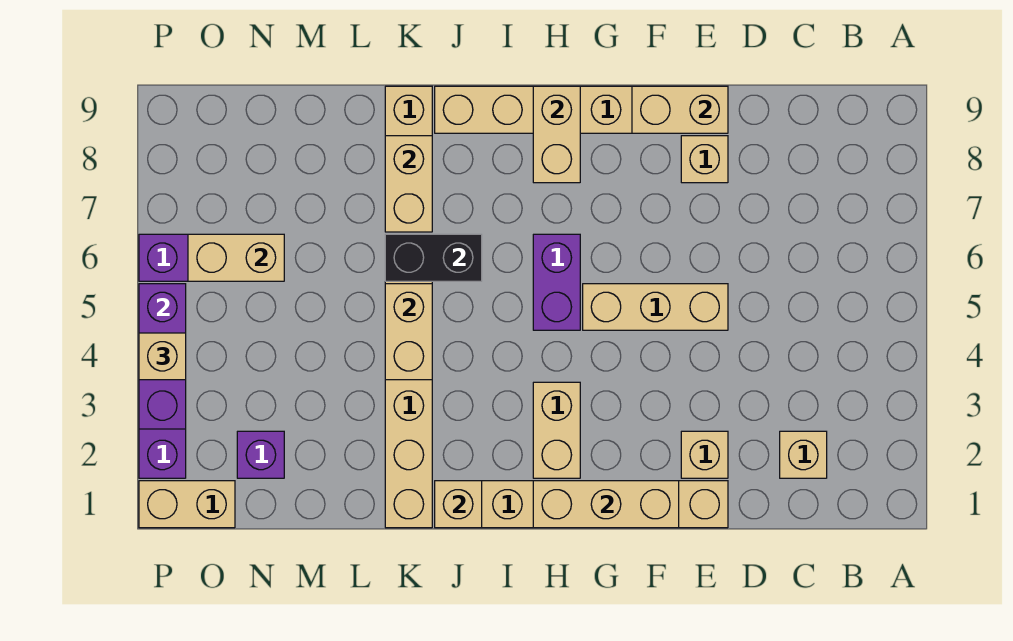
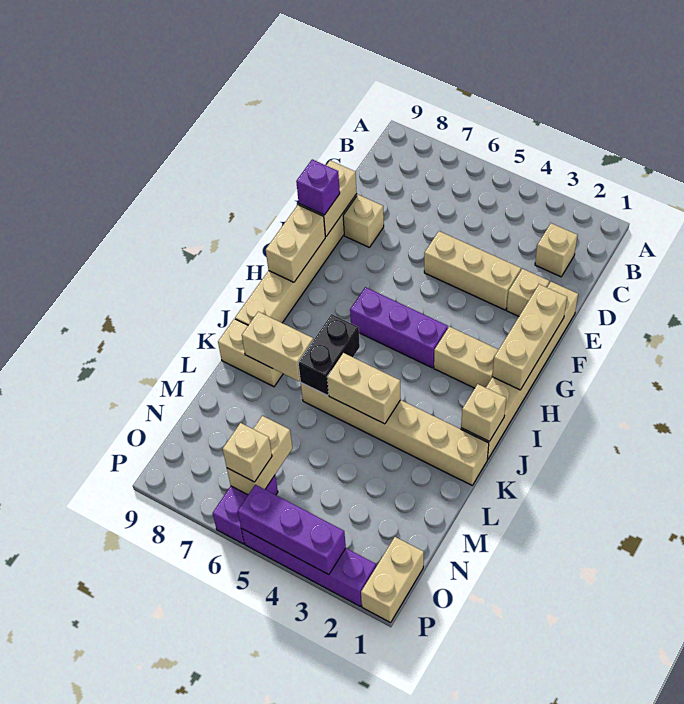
tan brick E5:G5 level 1 -> tan brick E3:E5 level 1
purple brick H5:H6 level 1 -> purple brick H4:H6 level 1
tan brick H8:H9 level 2 -> tan brick G9:H9 level 2
purple brick N2 level 1 -> purple brick F9 level 3
tan brick P4 level 3 -> tan brick O6 level 3

